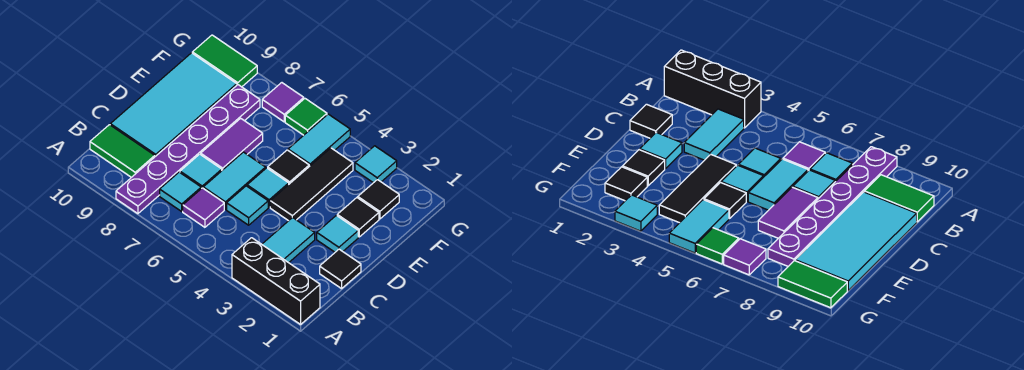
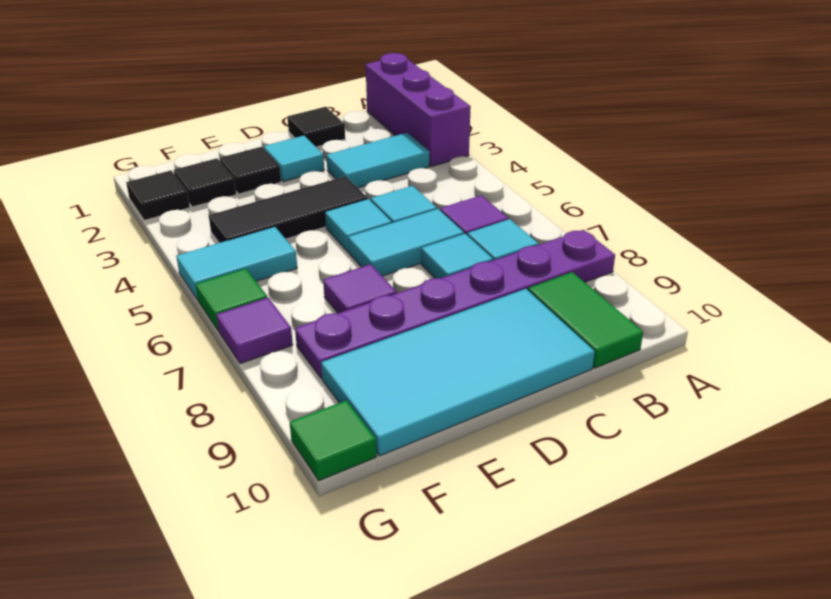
black brick A1:A3 level 1 -> purple brick A1:A3 level 1
purple tile D7:E7 level 1 -> purple tile E7 level 1
black tile E5 level 1 -> black tile G2 level 1
cyan tile G3 level 1 -> none
green tile G9:G10 level 1 -> green tile G10 level 1

